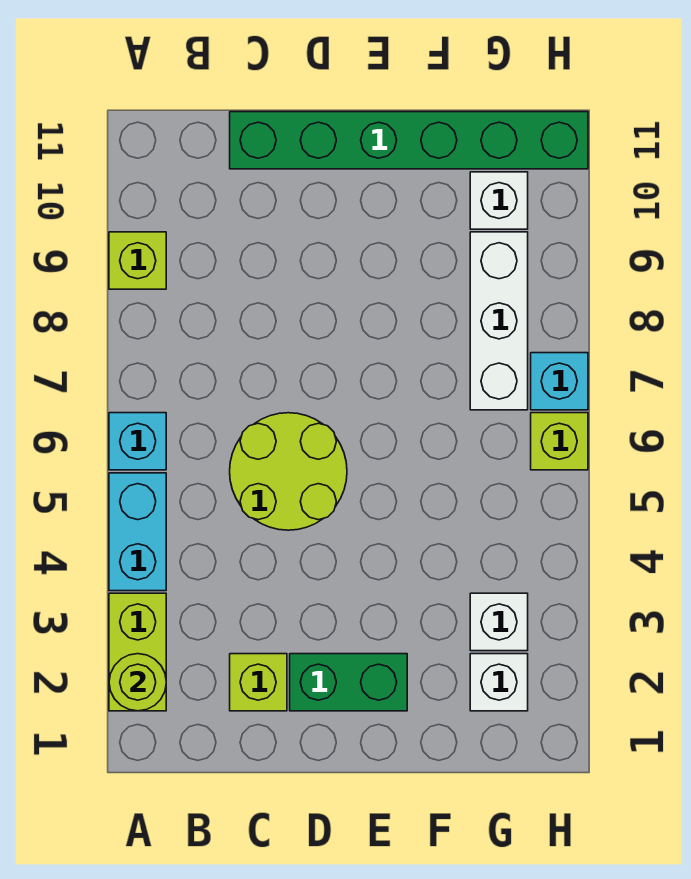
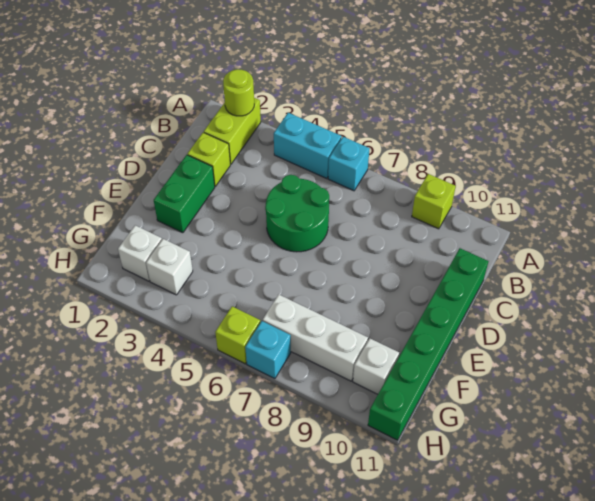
lime brick A2:A3 level 1 -> lime brick A2:B2 level 1
lime round brick C5:D6 level 1 -> green round brick C5:D6 level 1

